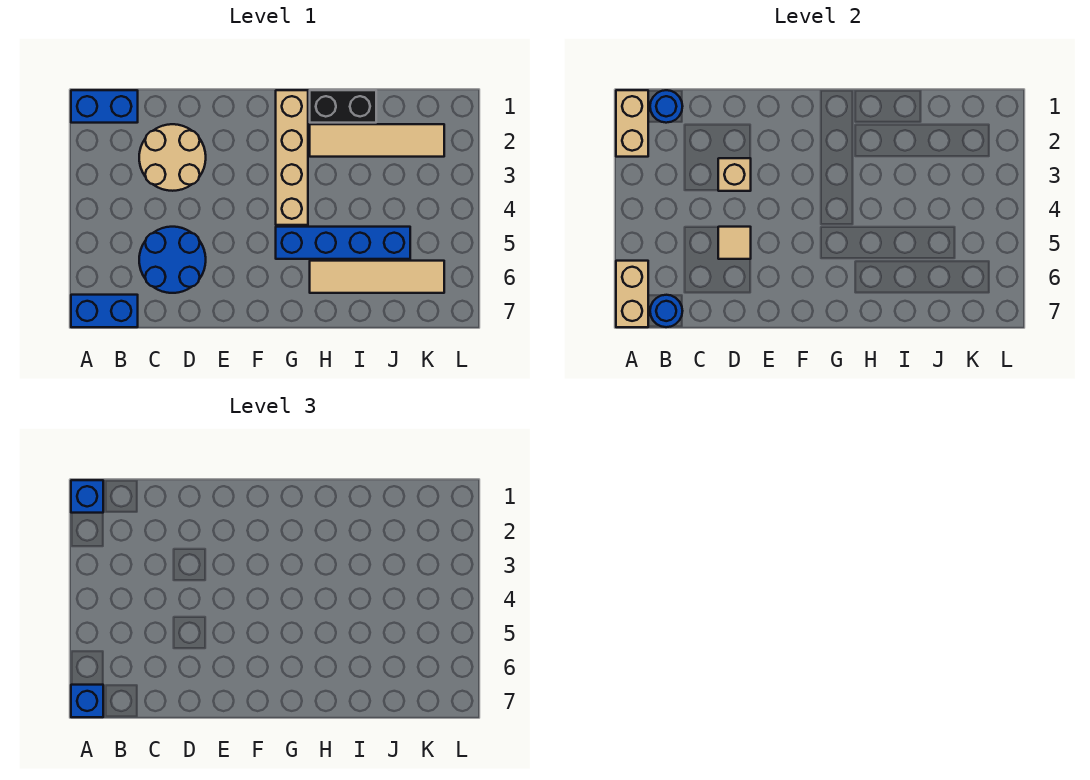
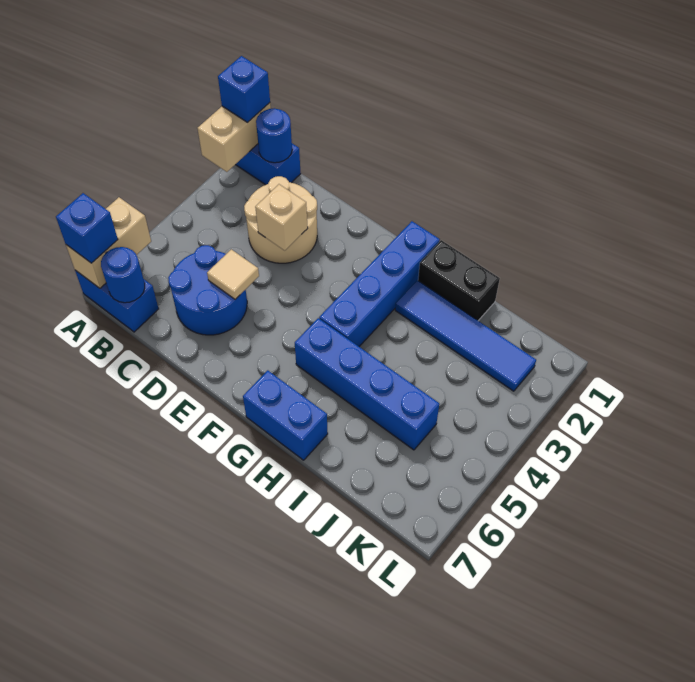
tan brick G1:G4 level 1 -> blue brick G1:G4 level 1
none -> blue brick G7:H7 level 1
tan tile H2:K2 level 1 -> blue tile H2:K2 level 1
tan tile H6:K6 level 1 -> none

